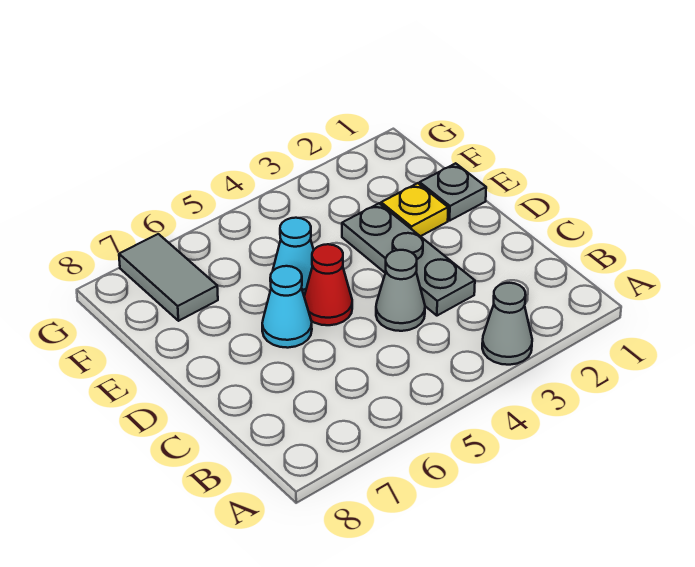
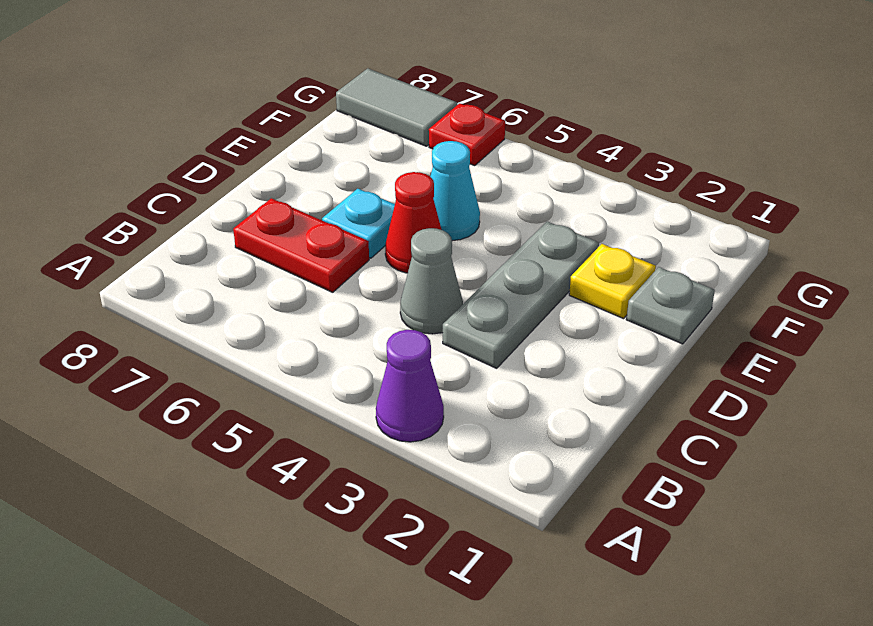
grey cone A3 level 1 -> purple cone A3 level 1
none -> red plate C6:C7 level 1
cyan cone D6 level 1 -> cyan plate D6 level 1
grey tile F7:G7 level 1 -> grey tile G7:G8 level 1
none -> red plate G6 level 1

